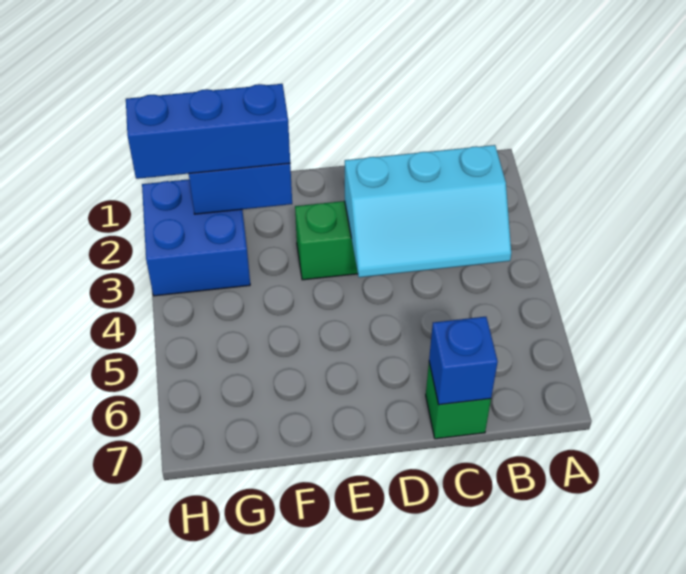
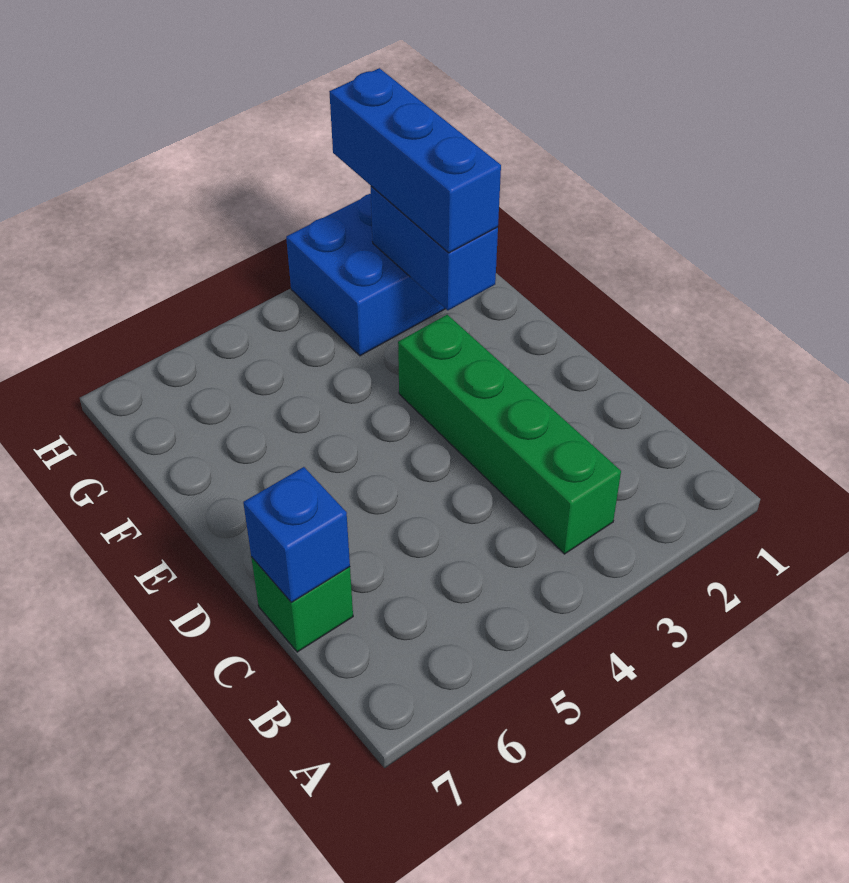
cyan slope B3:D4 level 2 top 3 -> none

